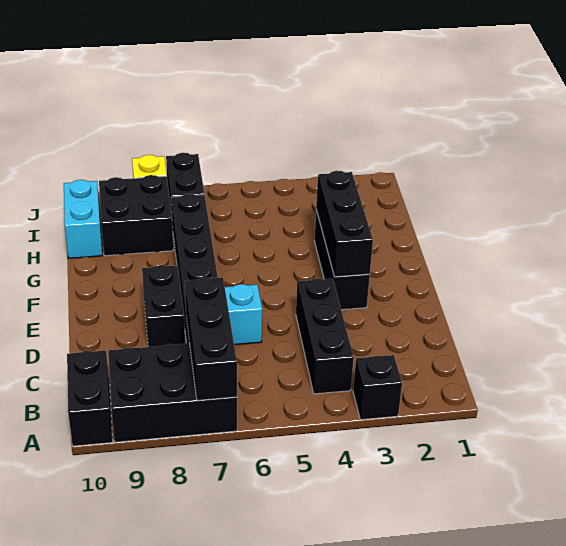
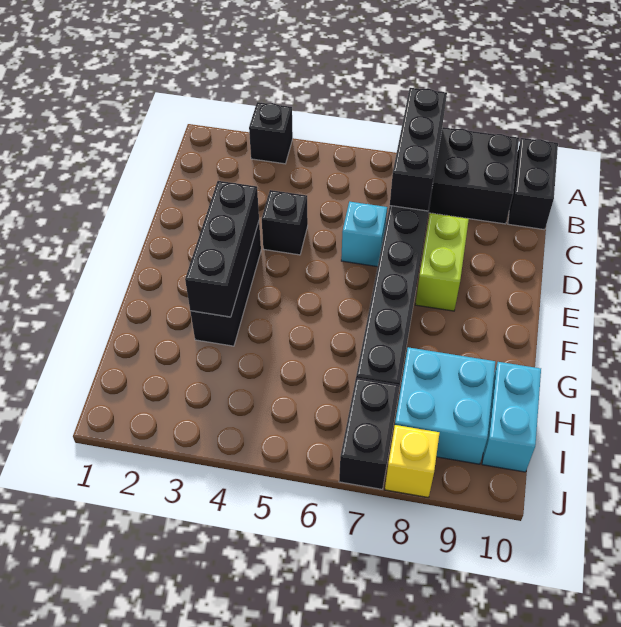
black brick B4:D4 level 1 -> black brick D4 level 1
black brick D8:E8 level 1 -> lime brick D8:E8 level 1
black brick H8:I9 level 1 -> cyan brick H8:I9 level 1

